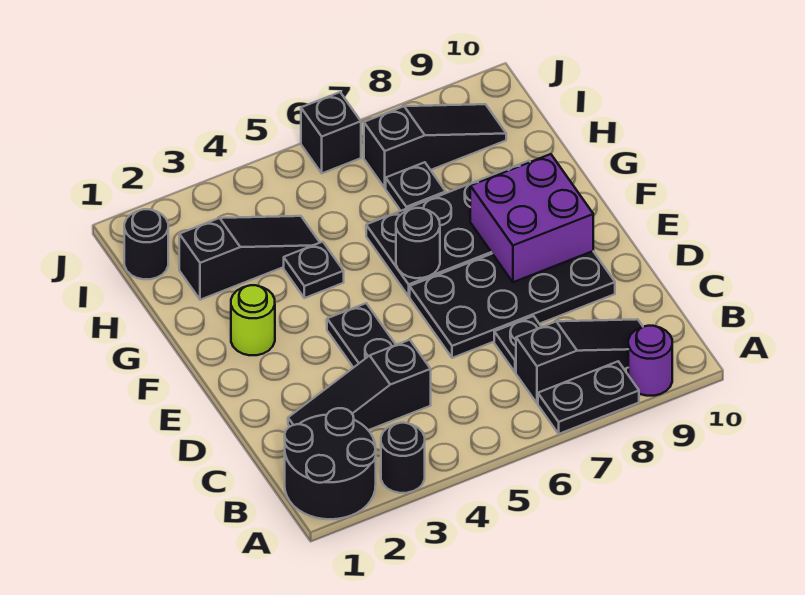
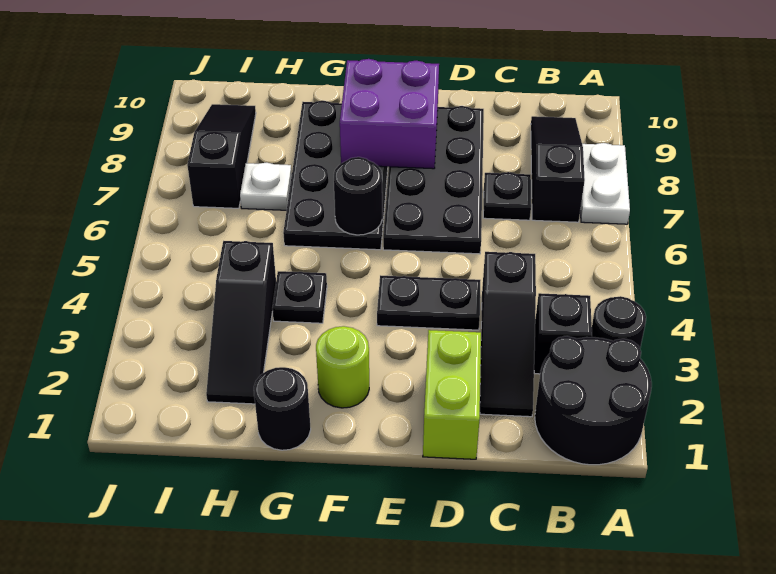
black plate A7:A8 level 1 -> white plate A7:A8 level 1
purple round brick A9 level 1 -> none
none -> lime brick D1:D2 level 1
black slope H2:H4 level 1 top 2 -> black slope H2:H4 level 1 top 4
black plate H7 level 1 -> white plate H7 level 1
black round brick I1 level 1 -> black round brick G1 level 1
black brick J6 level 1 -> black brick B3 level 1

